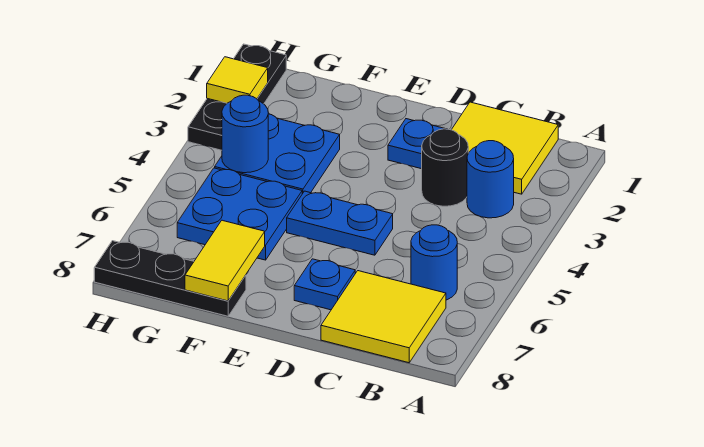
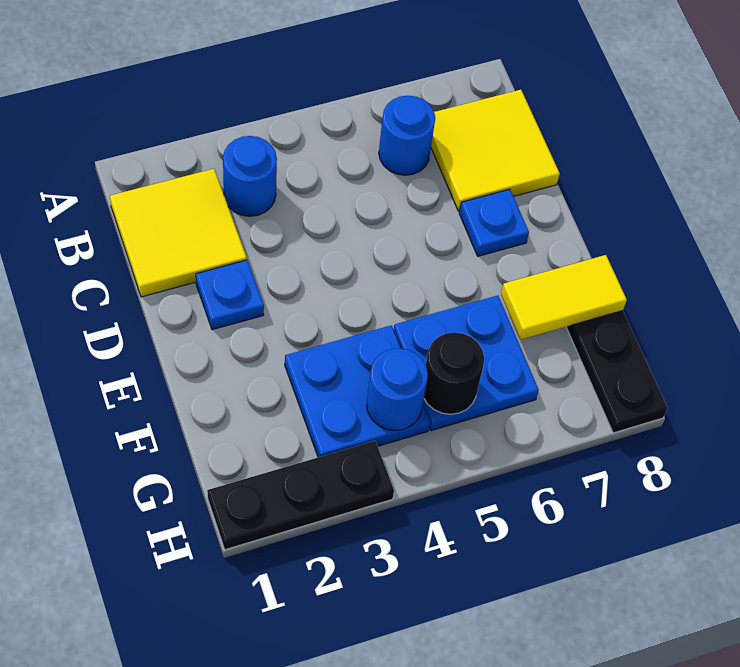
black round brick C3 level 1 -> black round brick G5 level 2
blue plate D5:E5 level 1 -> none
yellow tile H2 level 2 -> none

